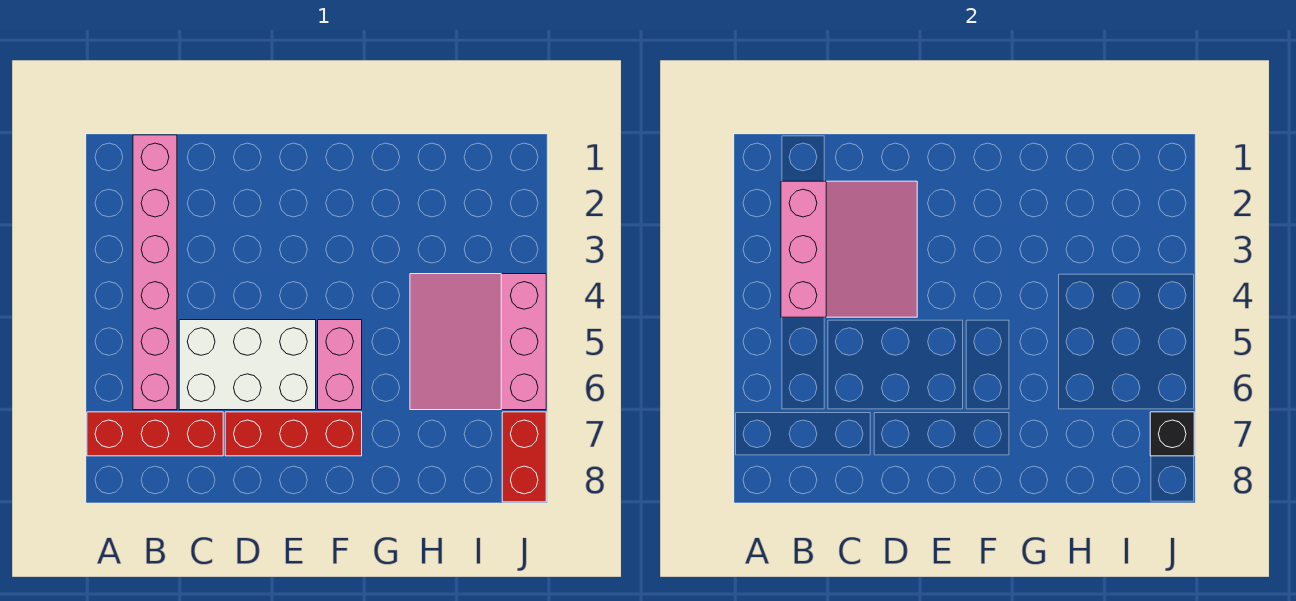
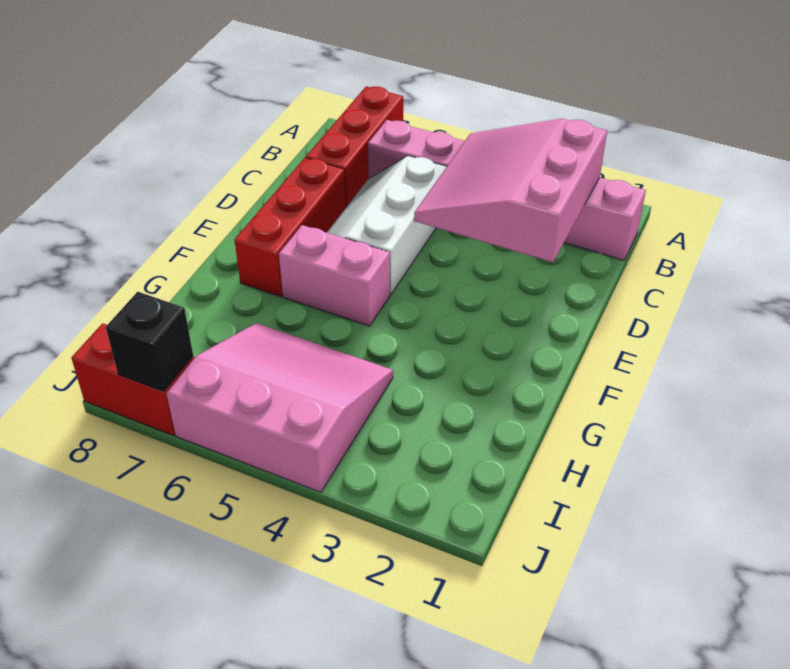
pink slope B2:D4 level 2 top B -> pink slope B2:D4 level 2 top 2
white brick C5:E6 level 1 -> white slope C5:E6 level 1 top 5

